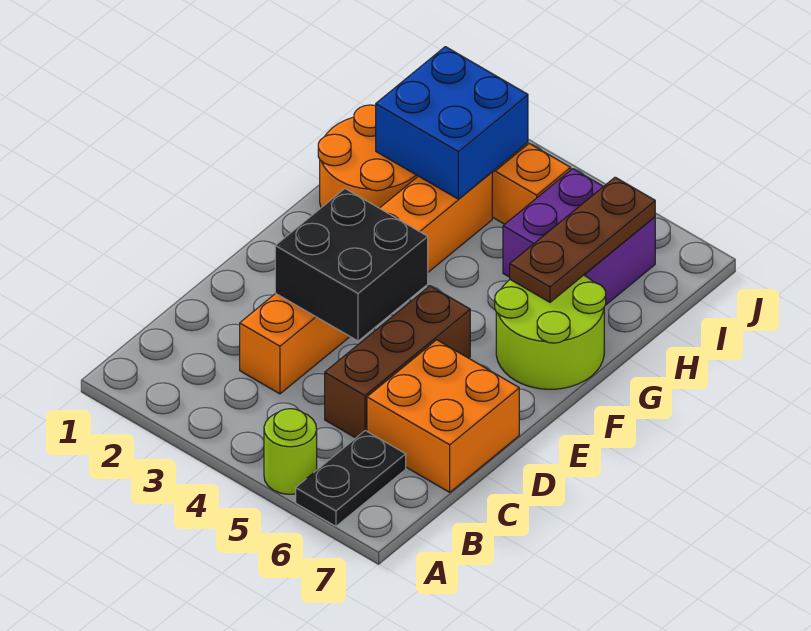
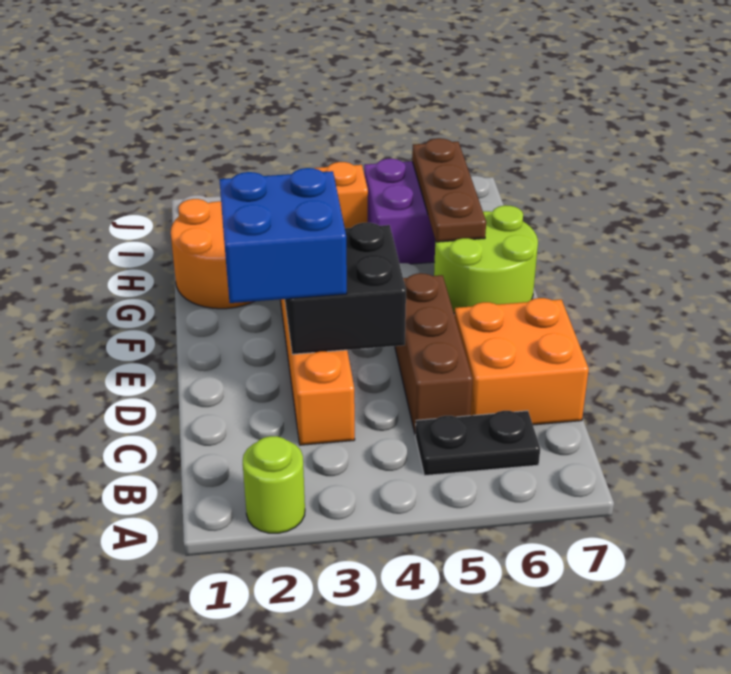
lime round brick A5 level 1 -> lime round brick A2 level 1
black plate A6:B6 level 1 -> black plate B5:B6 level 1
blue brick H2:I3 level 2 -> blue brick D2:E3 level 3

